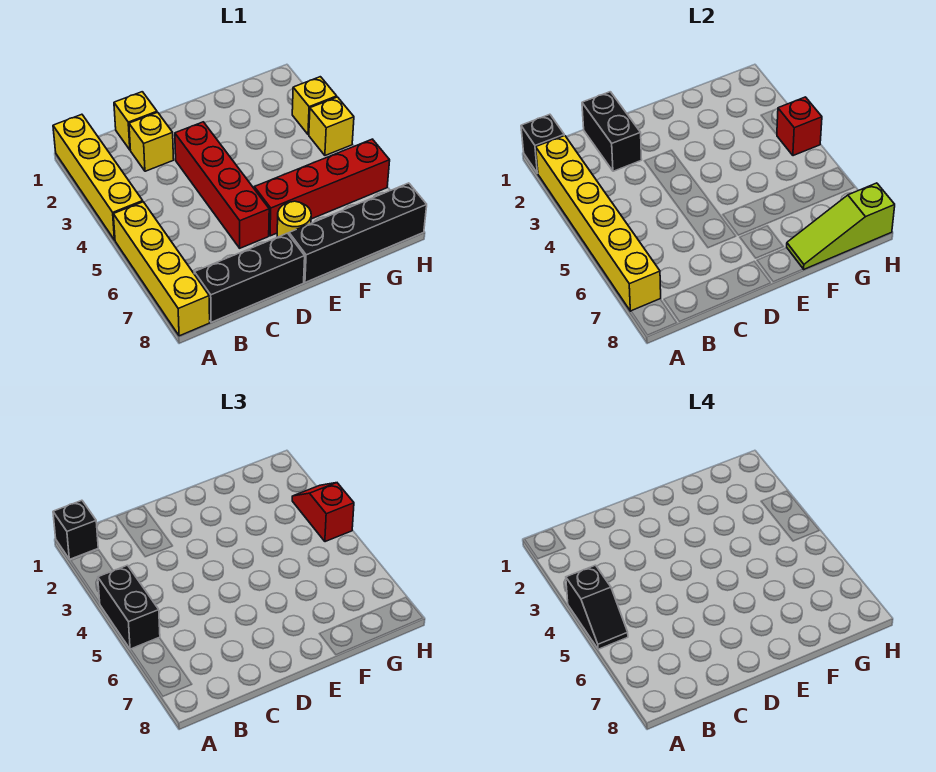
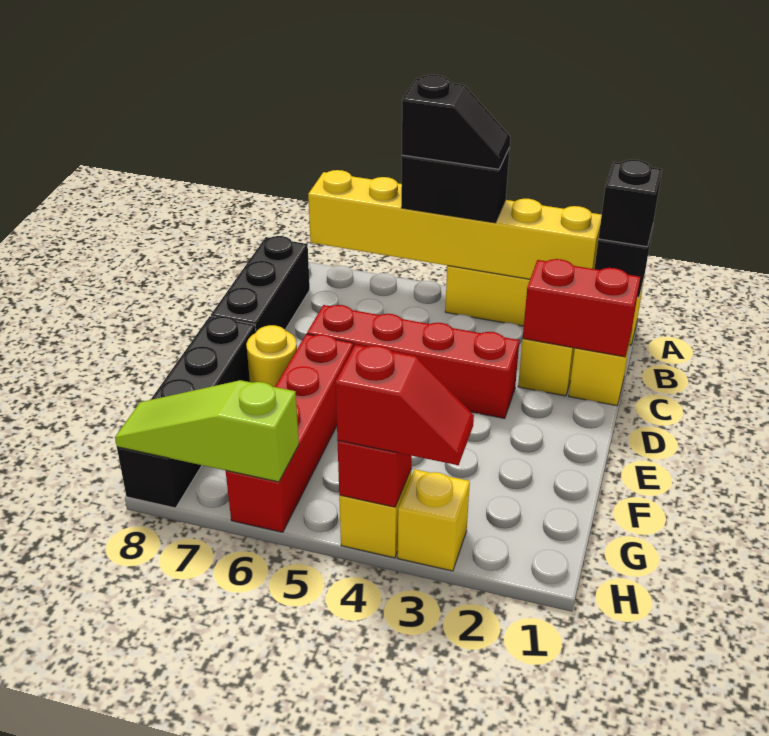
black slope A4:A5 level 4 top 4 -> black slope A4:A5 level 4 top 5
yellow brick A5:A8 level 1 -> none
black brick C1:C2 level 2 -> red brick C1:C2 level 2
lime slope F8:H8 level 2 top H -> lime slope H6:H8 level 2 top 6

